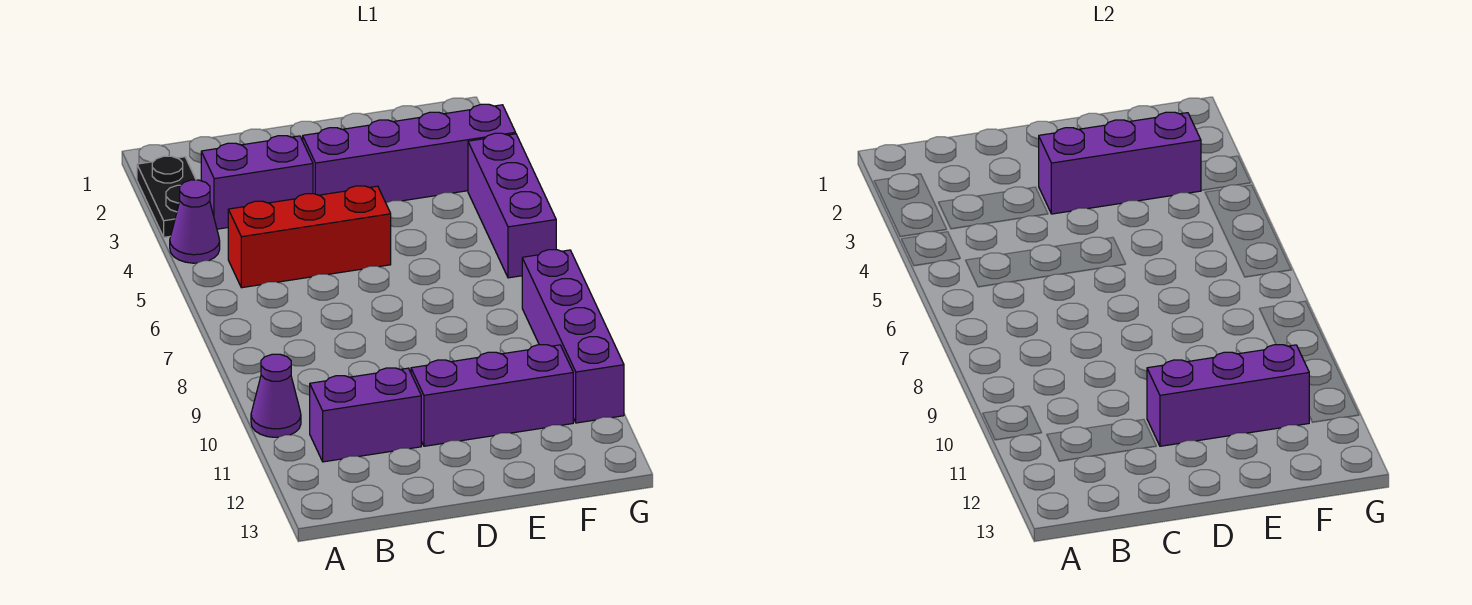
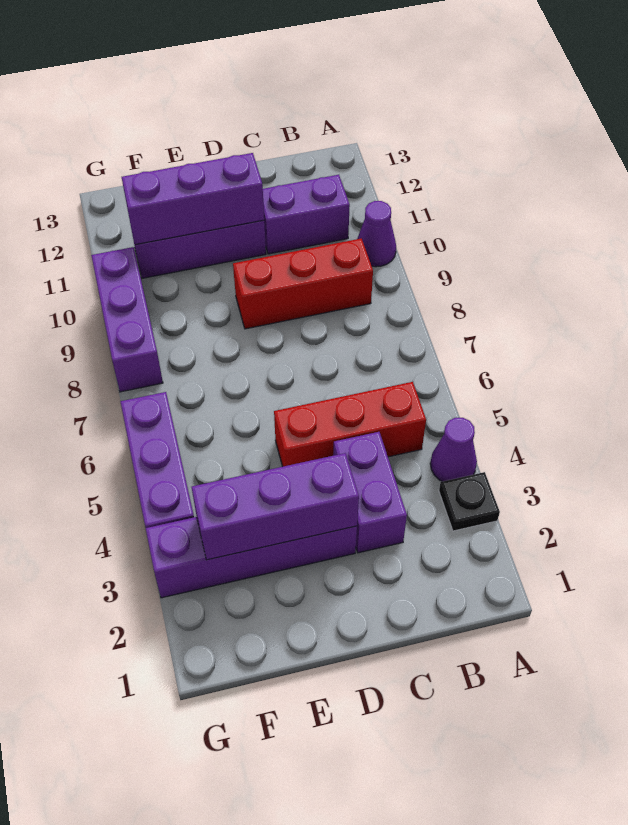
black plate A2:A3 level 1 -> black plate A3 level 1
purple brick B3:C3 level 1 -> purple brick C3:C4 level 1
none -> red brick B9:D9 level 1
purple brick G8:G11 level 1 -> purple brick G8:G10 level 1

